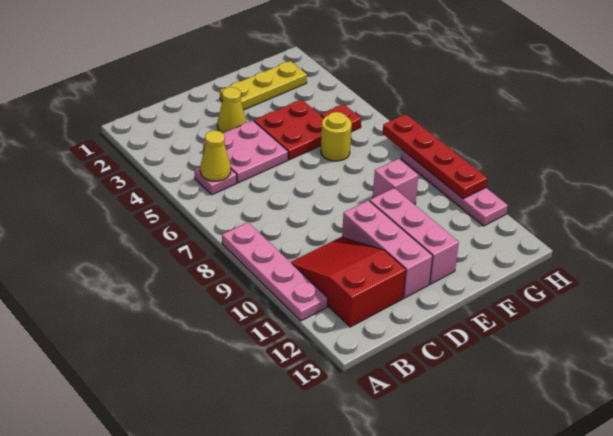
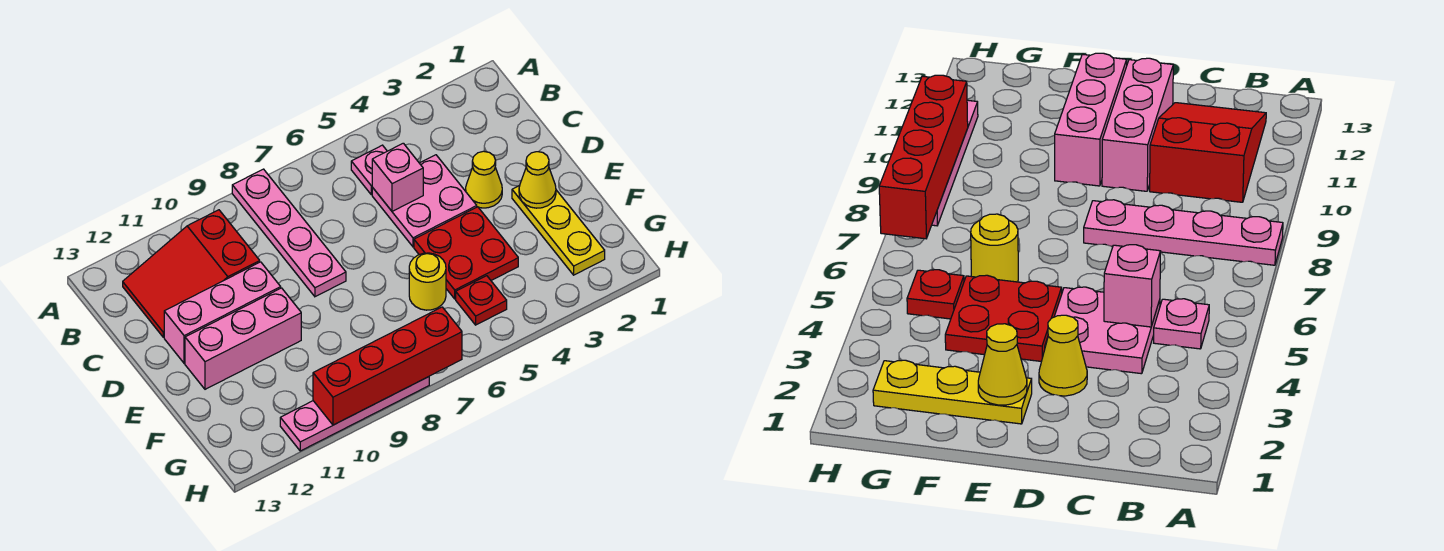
pink plate A8:A11 level 1 -> pink plate A8:D8 level 1
yellow cone B5 level 2 -> yellow cone E2 level 2
red slope B10:C12 level 1 top 12 -> red slope B10:C12 level 1 top 10
pink brick F9 level 1 -> pink brick C5 level 2
red plate H7:H10 level 2 -> red brick H7:H10 level 2

